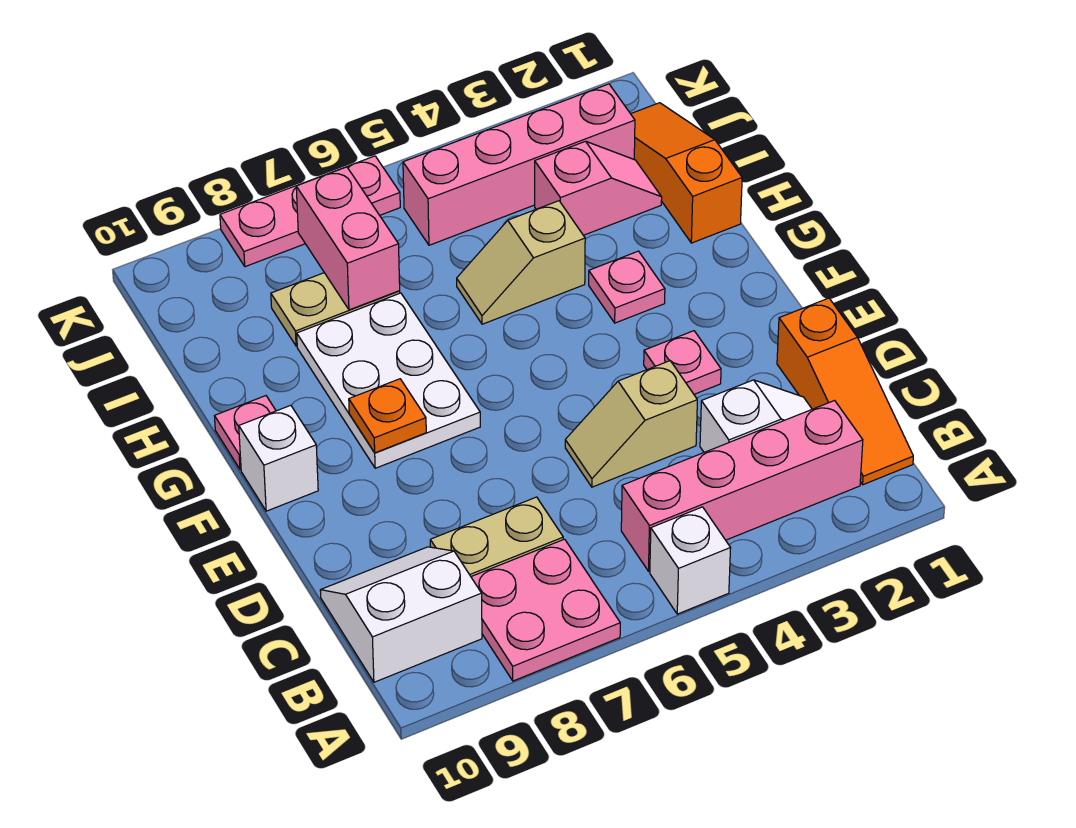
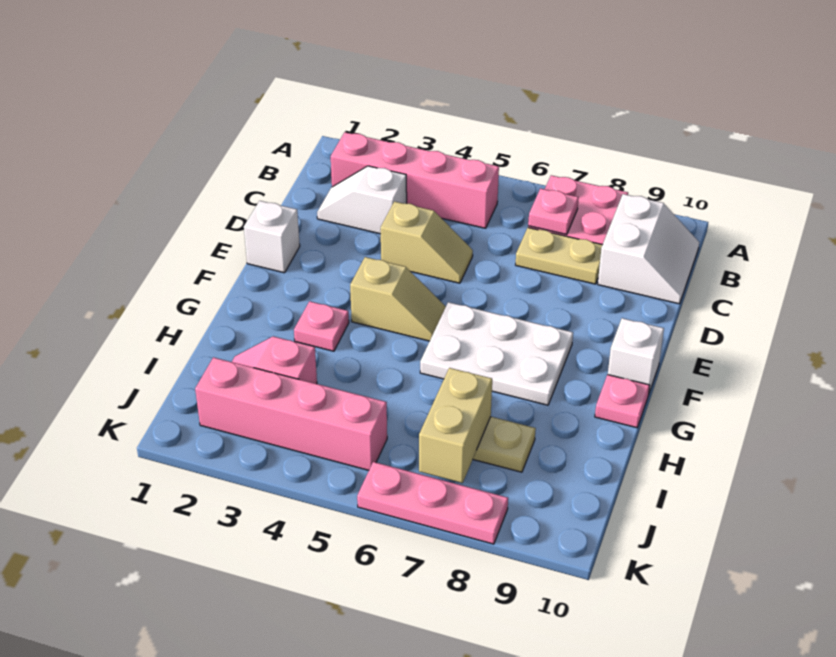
white brick A5 level 1 -> white brick E1 level 1
orange slope B1:D1 level 1 top D -> none
white slope B9:C10 level 1 top B -> white slope B9:C10 level 1 top 9
pink plate E3 level 1 -> pink plate B7 level 2
white plate F7:H8 level 1 -> white plate F6:G8 level 1
orange plate F8 level 2 -> none
orange slope H1:J1 level 1 top H -> none
tan slope H4:H5 level 1 top 4 -> tan slope F4:F5 level 1 top 4
pink brick I7:J7 level 2 -> tan brick I7:J7 level 2

